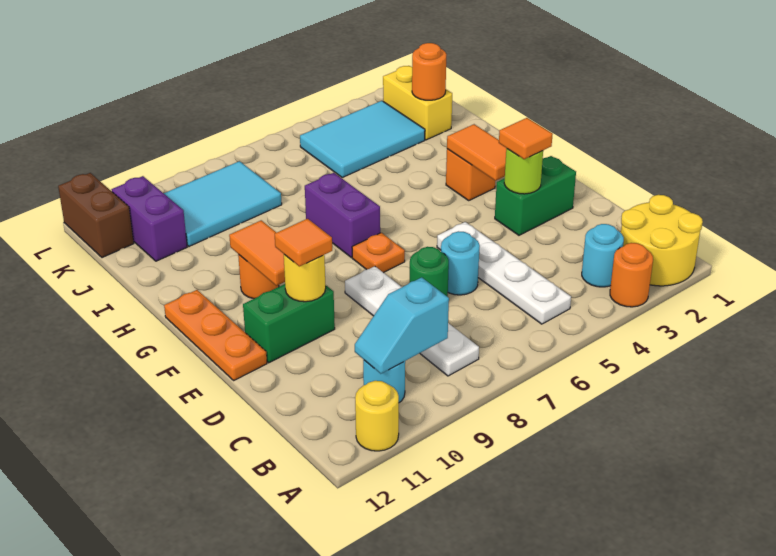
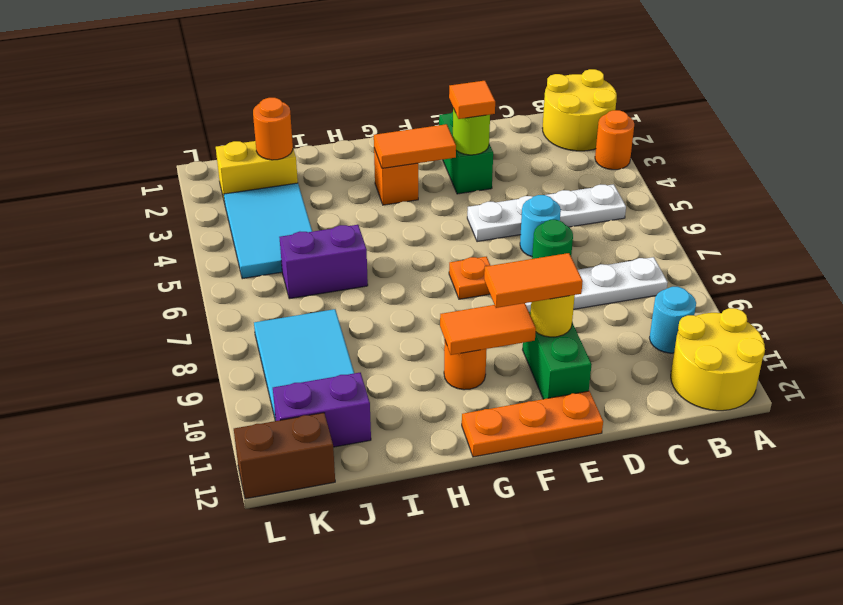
yellow round brick A11 level 1 -> yellow round brick A11:B12 level 1
cyan round brick B3 level 1 -> none
cyan slope B9:B10 level 2 top 9 -> none
orange tile E10 level 3 -> orange tile E10:F10 level 3
purple brick G7:H7 level 1 -> purple brick I6:J6 level 1

